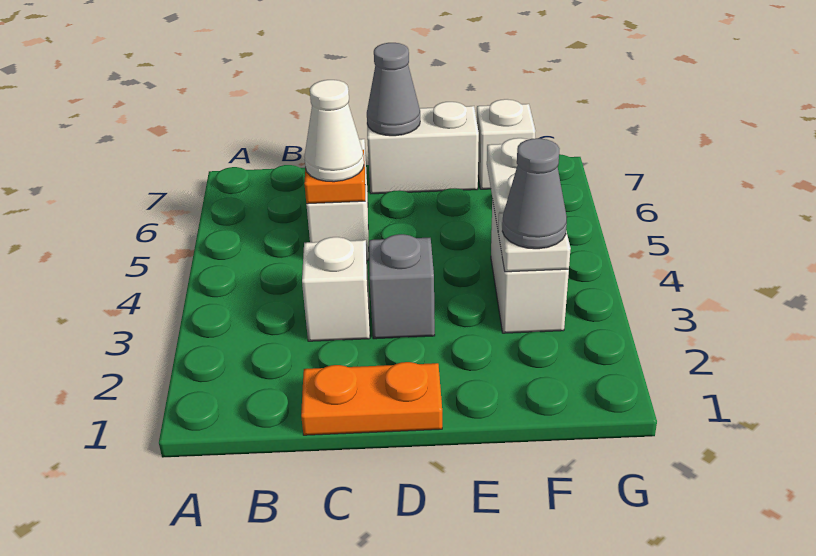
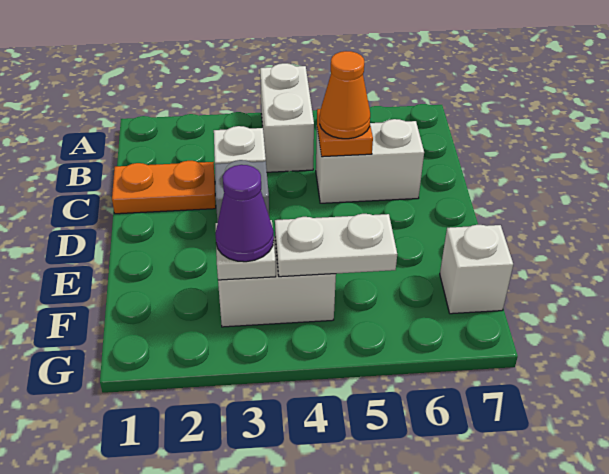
orange plate C1:D1 level 1 -> orange plate C1:C2 level 1
white cone C5 level 3 -> orange cone C5 level 3
white brick D7:E7 level 1 -> white brick A4:B4 level 1
grey cone D7 level 2 -> none
grey cone F3 level 3 -> purple cone F3 level 3

